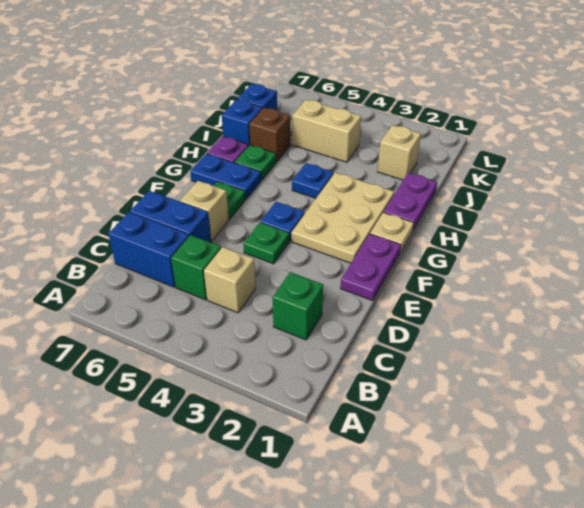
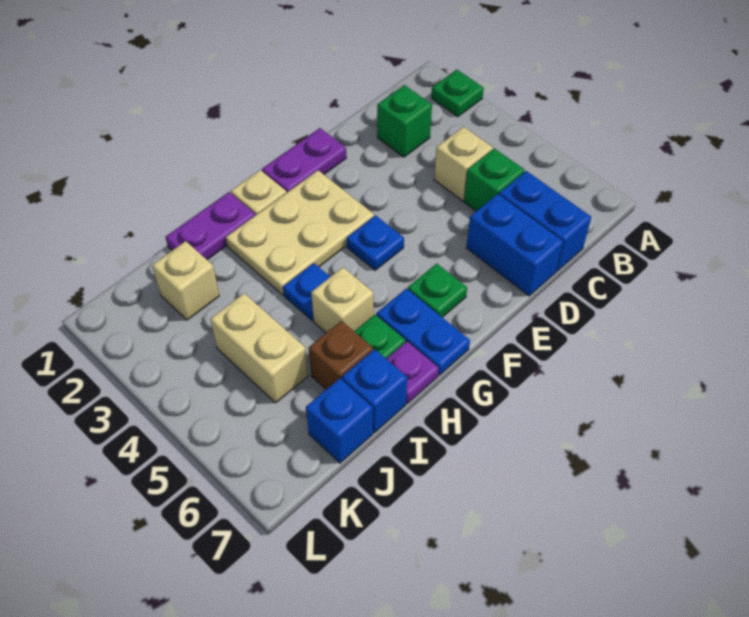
green plate E4 level 1 -> green plate A2 level 1
tan brick E6 level 1 -> tan brick H5 level 1

